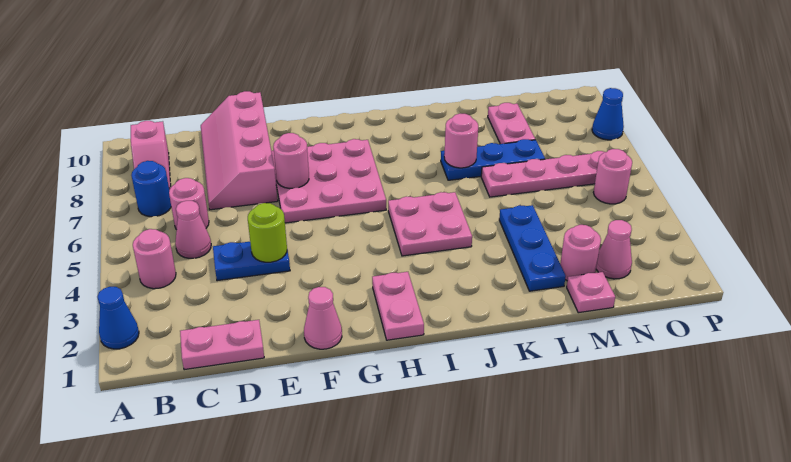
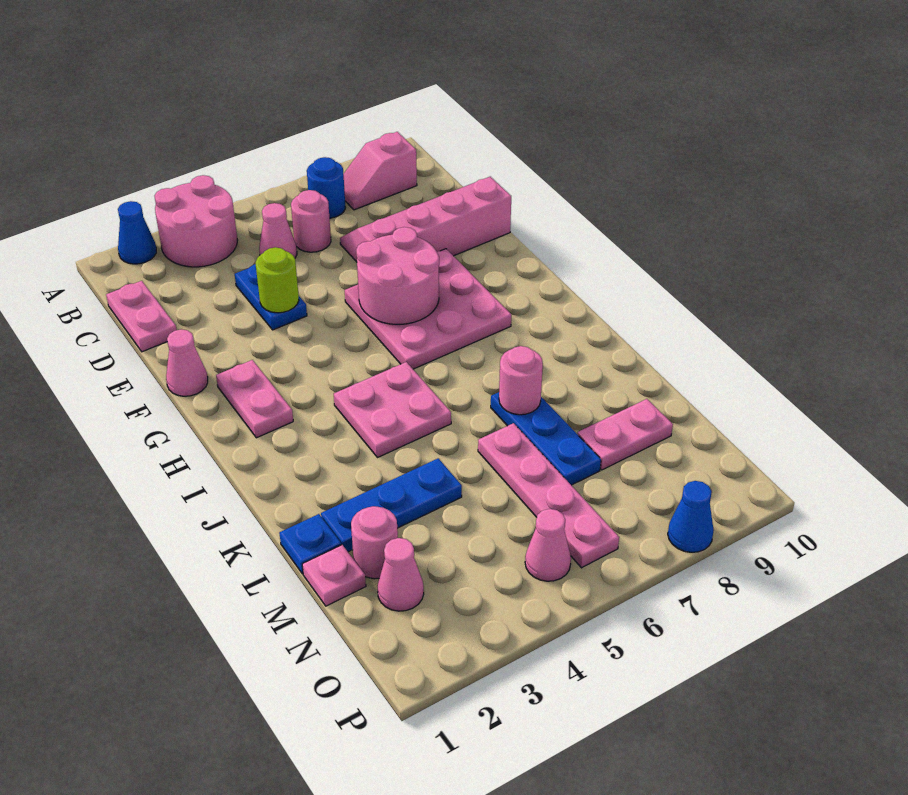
pink round brick B4 level 1 -> pink round brick A3:B4 level 1
pink round brick F7 level 2 -> pink round brick F6:G7 level 2
pink plate H1:H2 level 1 -> pink plate G2:H2 level 1
none -> blue plate L1 level 1
pink round brick O5 level 1 -> pink cone O5 level 1

